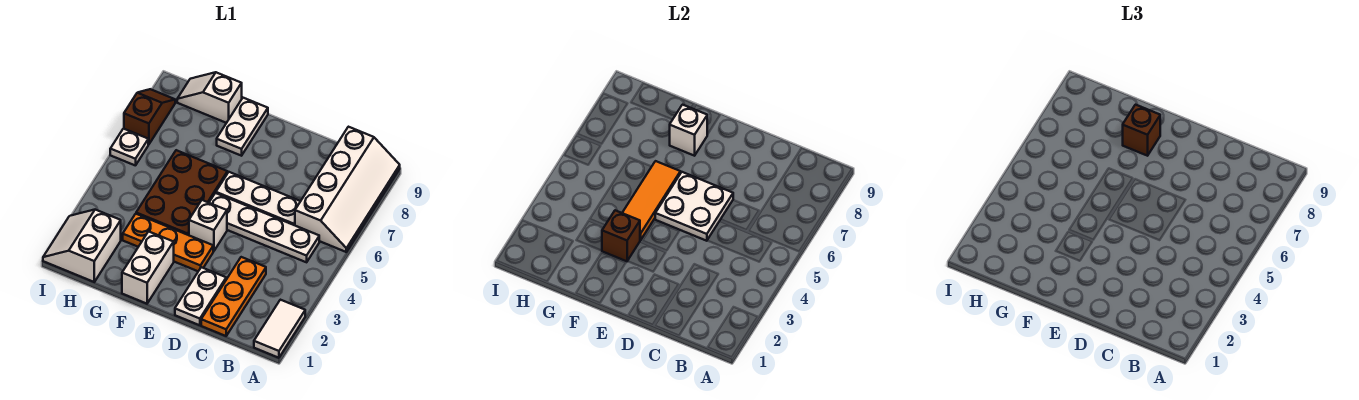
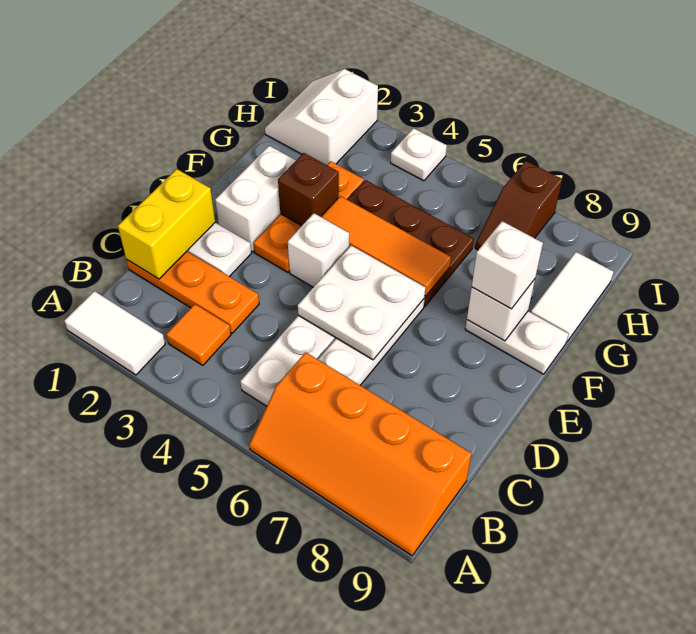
white slope A6:B9 level 1 top B -> orange slope A6:B9 level 1 top B
none -> orange tile B3 level 1
none -> yellow brick C1:D1 level 2
white brick F1:F2 level 1 -> white brick E2:F2 level 1
brown brick F8 level 3 -> white brick F8 level 3
white slope G9:H9 level 1 top G -> white tile G9:H9 level 1
white slope H1:I2 level 1 top H -> white slope H1:I2 level 1 top 2
white plate I6 level 1 -> white plate I4 level 1
brown slope I7:I8 level 1 top 7 -> brown slope H7:I7 level 1 top I

